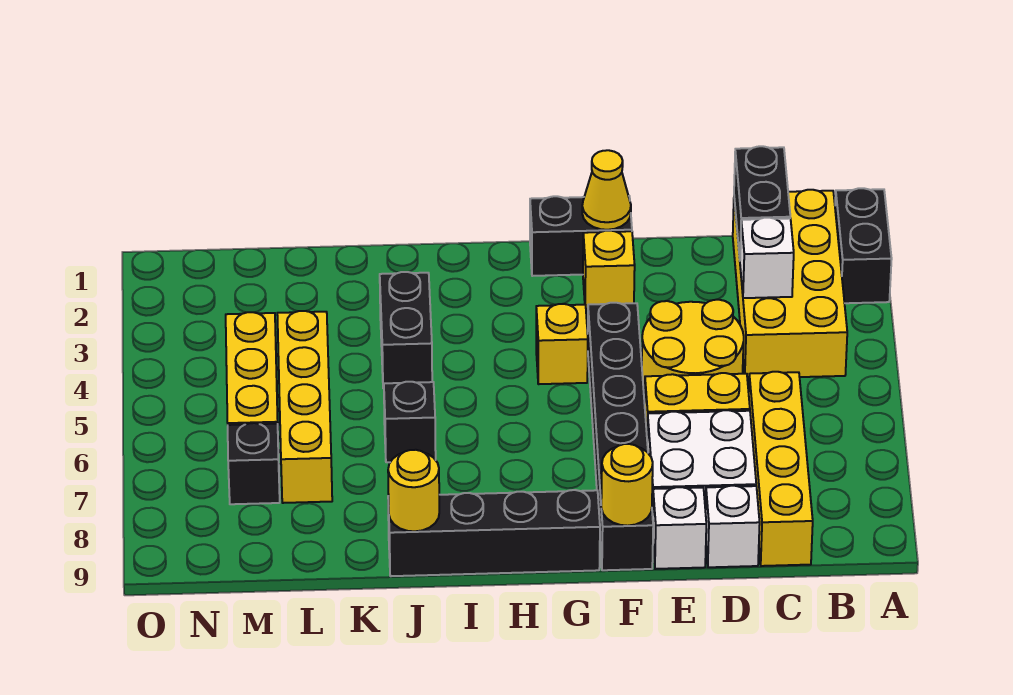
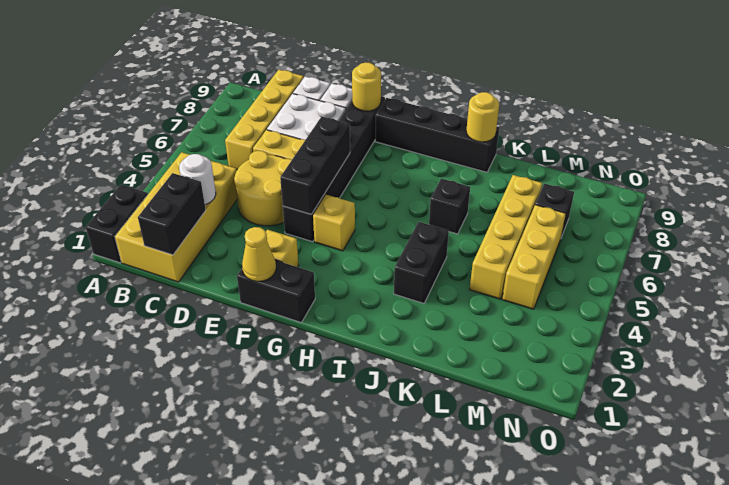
white brick C3 level 2 -> white round brick C3 level 2
none -> black brick F4:F6 level 2

